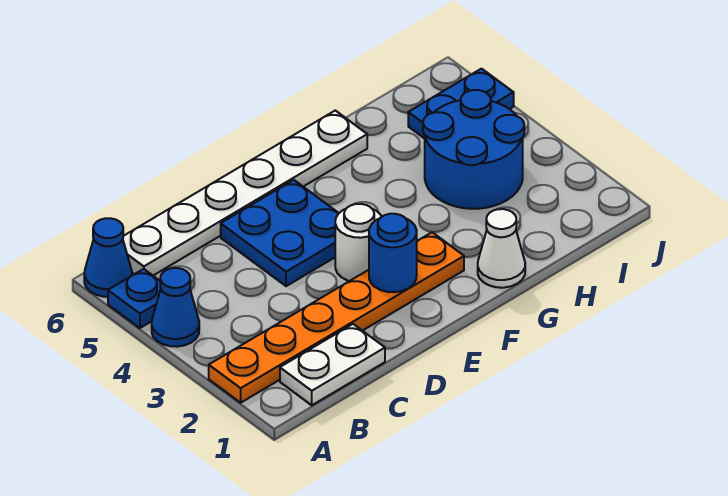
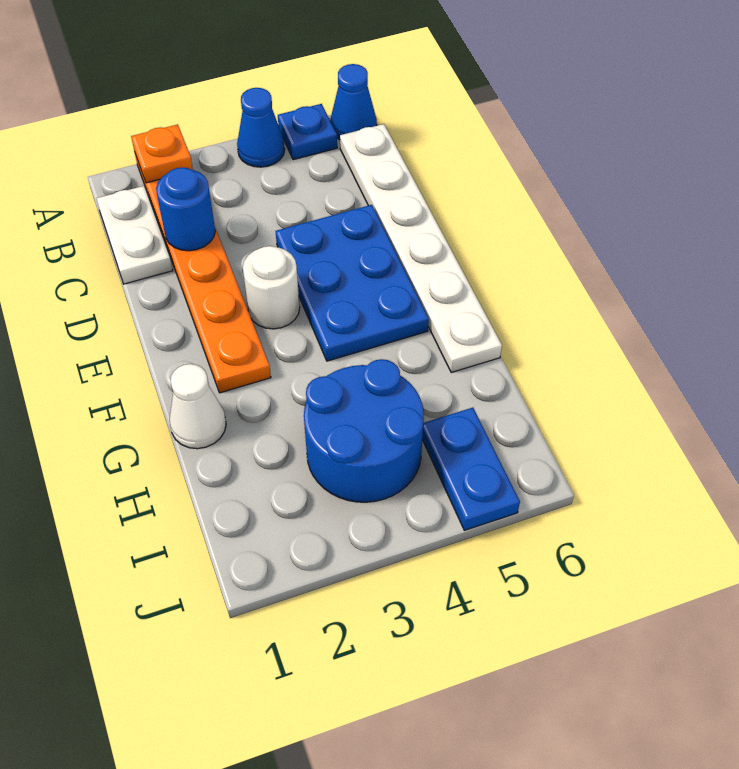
none -> orange plate A2 level 2
blue plate D4:E5 level 1 -> blue plate D4:F5 level 1
blue round brick E2 level 2 -> blue round brick C2 level 2

